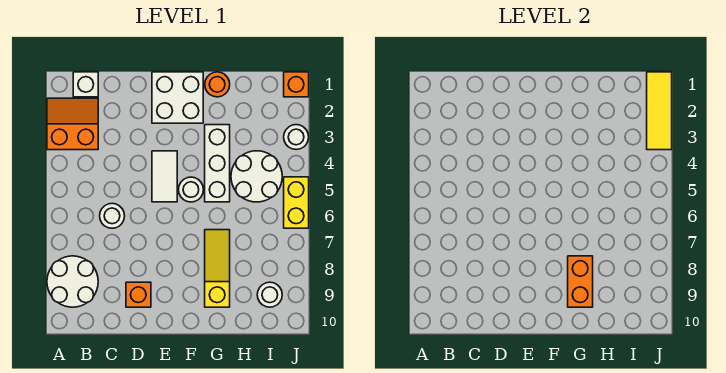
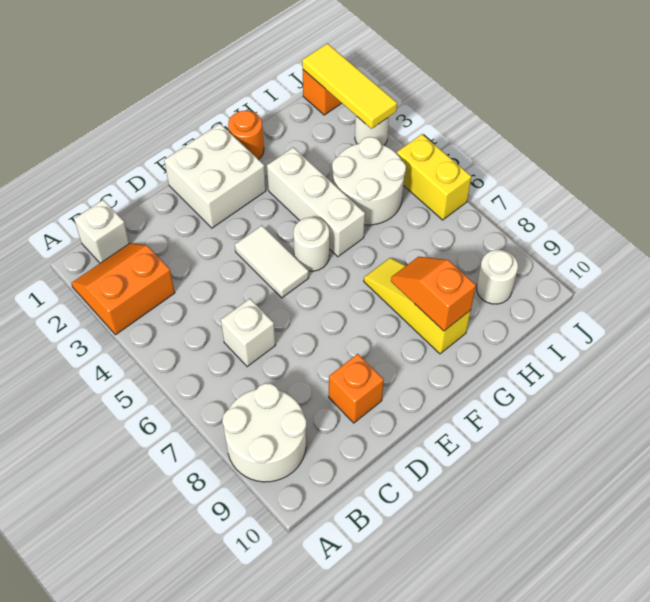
white round brick C6 level 1 -> white brick C6 level 1
orange brick G8:G9 level 2 -> orange slope G8:G9 level 2 top 9

